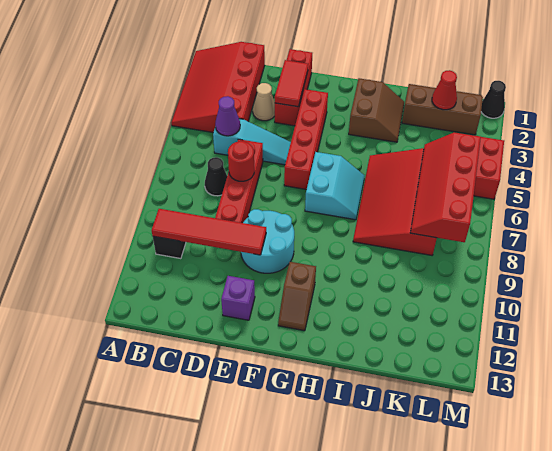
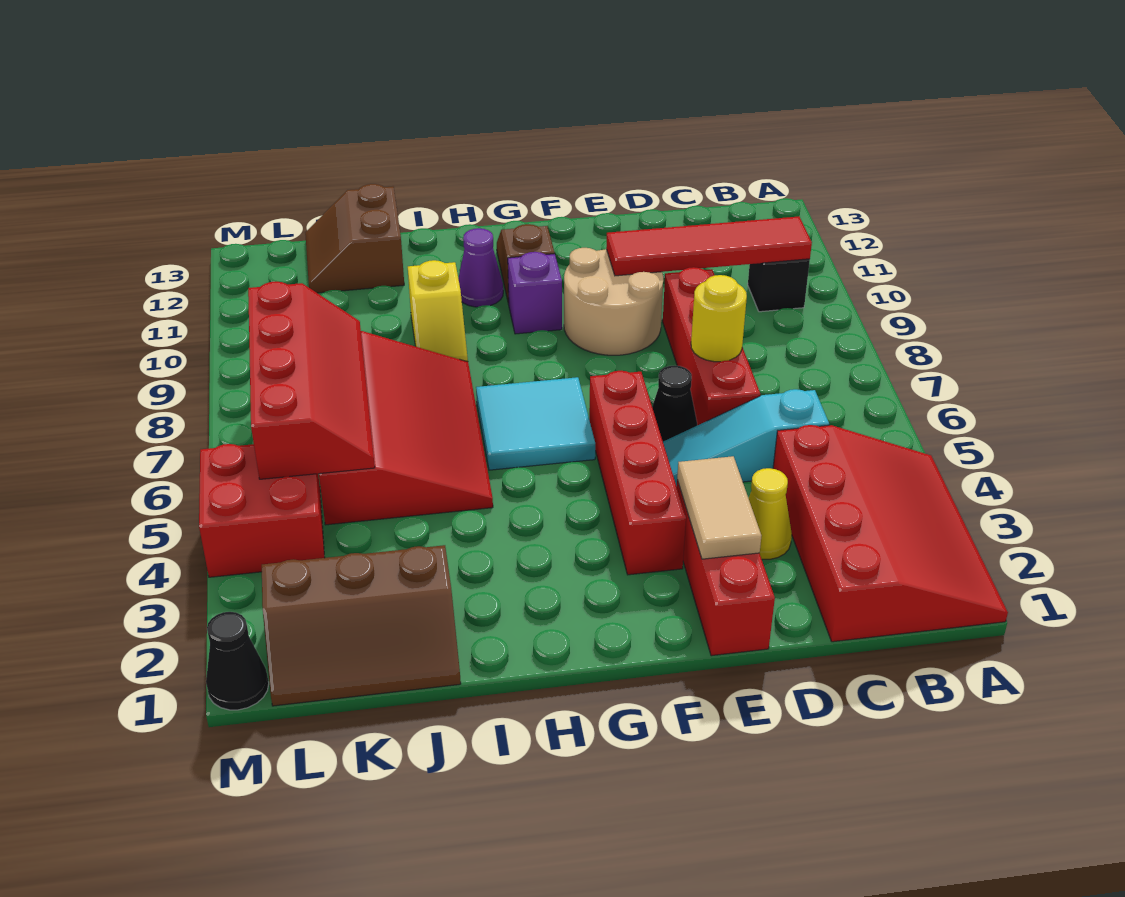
purple cone C5 level 2 -> purple cone H11 level 1
black cone C7 level 1 -> black cone E6 level 1
tan cone D3 level 1 -> yellow cone D3 level 1
red round brick D7 level 2 -> yellow round brick D7 level 2
red tile E2:E3 level 2 -> tan tile E2:E3 level 2
cyan round brick E9:F10 level 1 -> tan round brick E9:F10 level 1
purple brick E12 level 1 -> purple brick G10 level 1
cyan slope G6:H7 level 1 top G -> cyan tile G6:H7 level 1
brown slope H2:I3 level 1 top H -> brown slope J12:K13 level 1 top J
none -> yellow slope I9:I10 level 1 top 10
red cone K2 level 2 -> none

